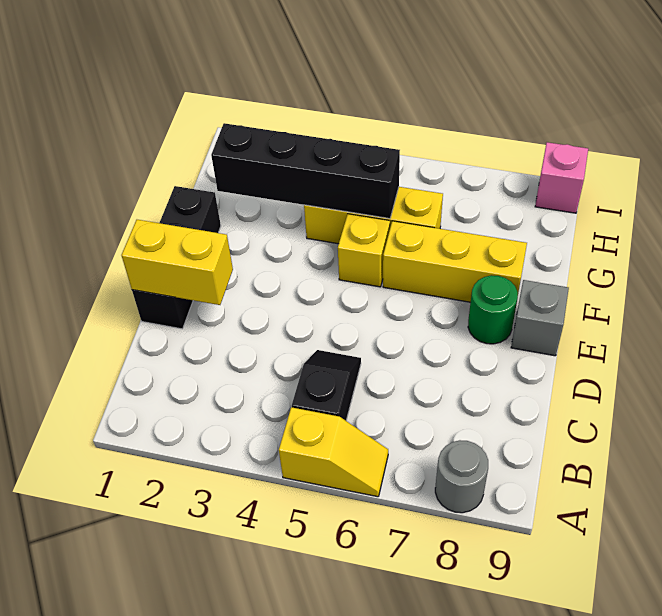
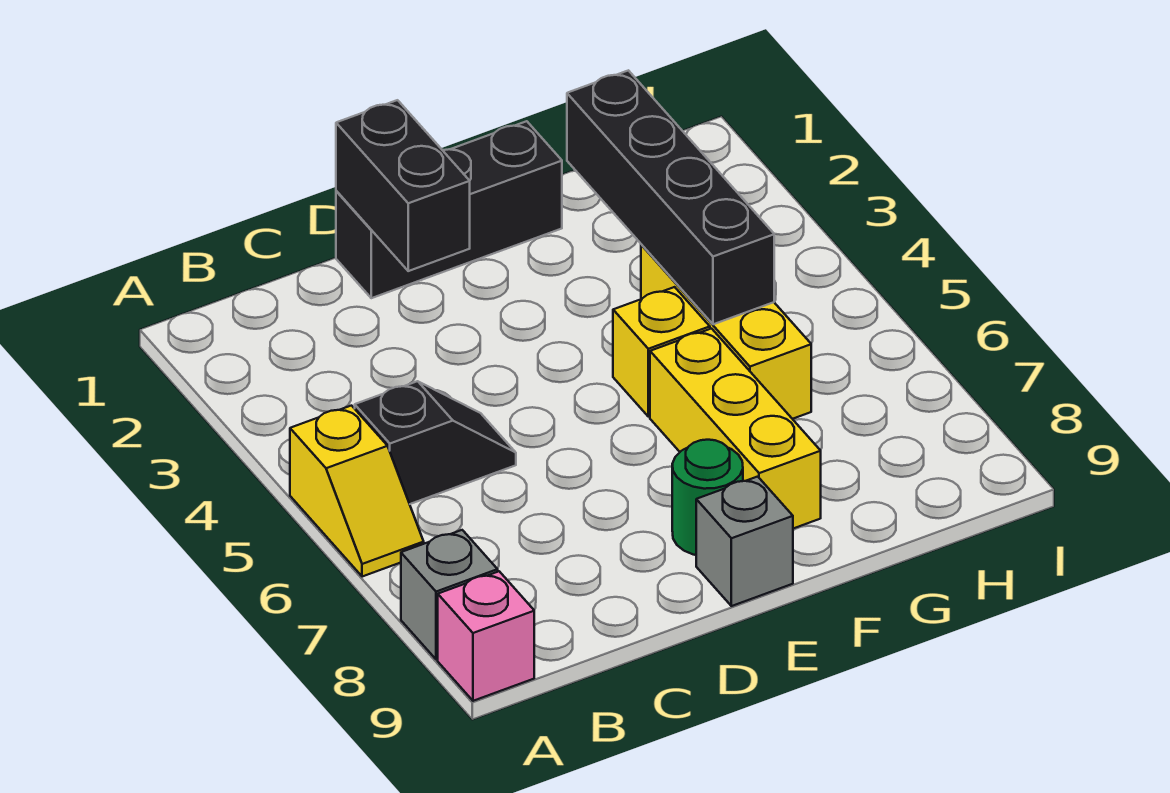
grey round brick A8 level 1 -> grey brick A8 level 1
yellow brick D1:D2 level 2 -> black brick D1:D2 level 2
pink brick I9 level 1 -> pink brick A9 level 1

